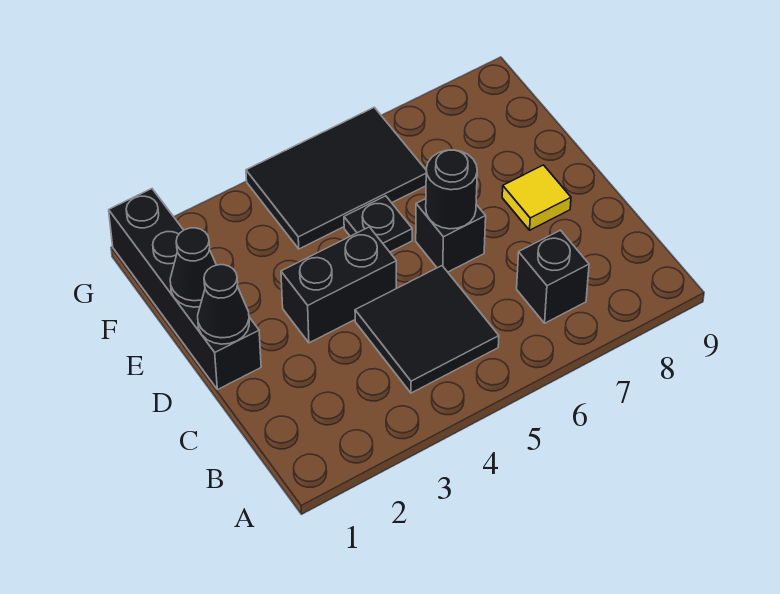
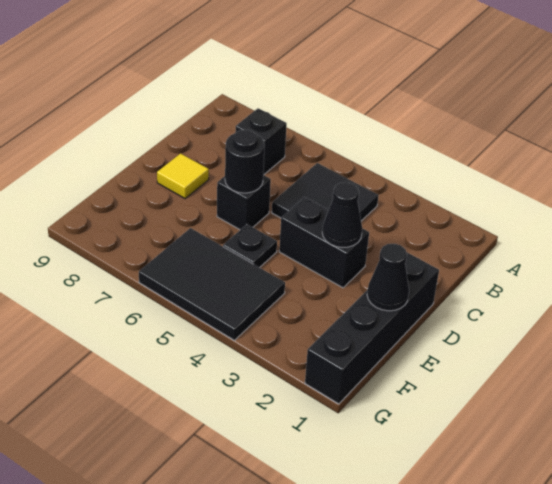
black cone D1 level 2 -> black cone D3 level 2

